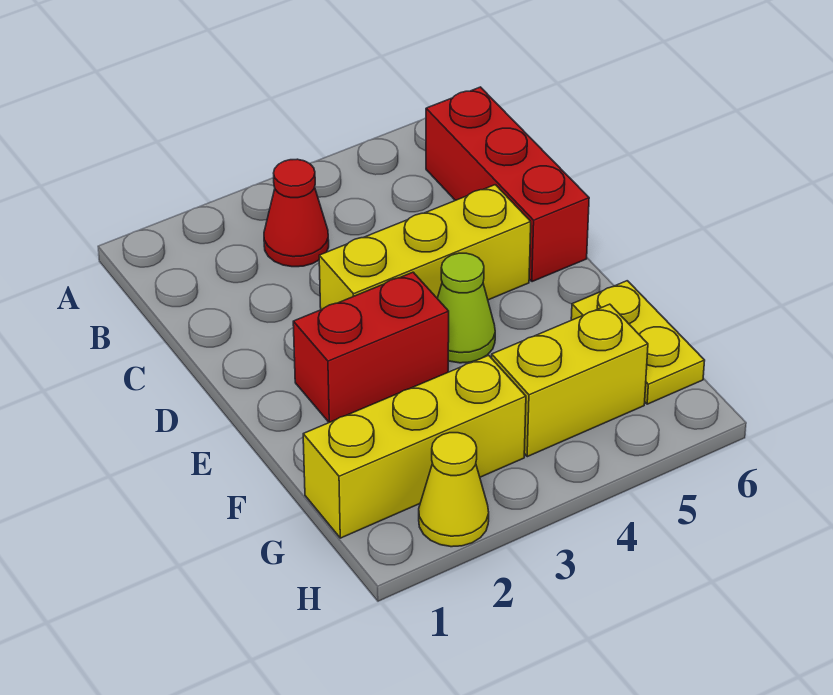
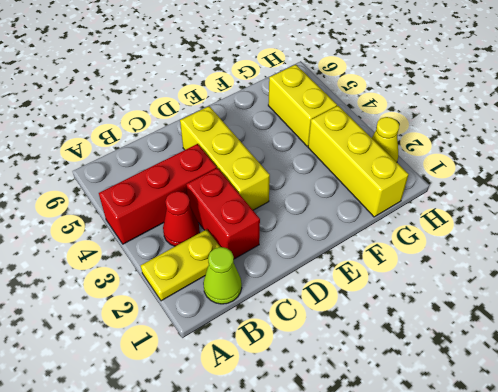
red brick B6:D6 level 1 -> red brick A4:C4 level 1
red brick E2:E3 level 1 -> red brick C2:C3 level 1
lime cone E4 level 1 -> lime cone B1 level 1
yellow plate F6:G6 level 1 -> yellow plate A2:B2 level 1

